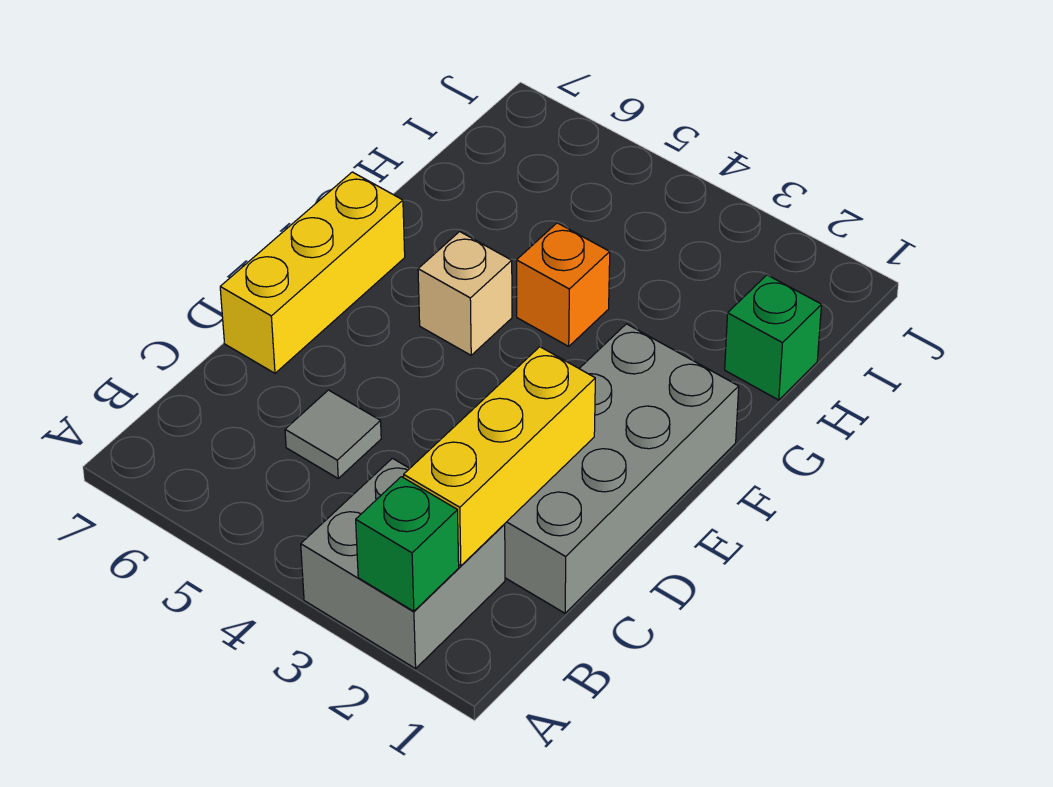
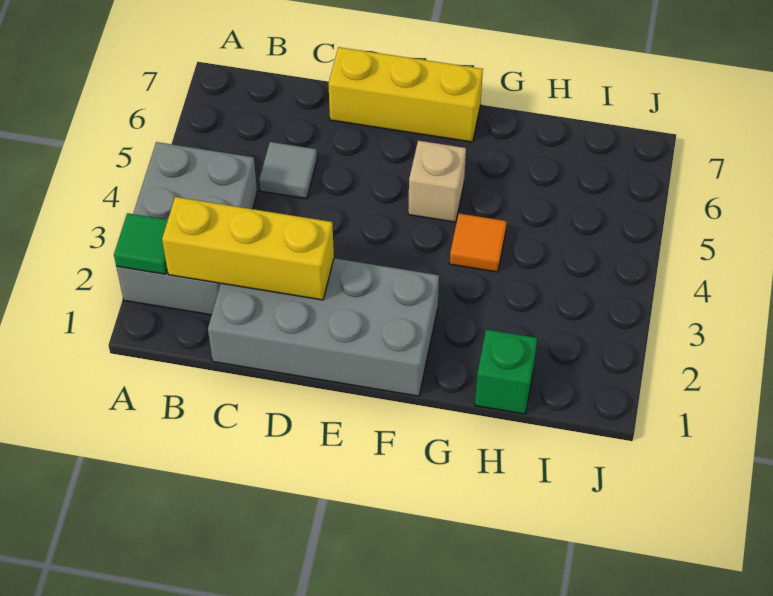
grey brick A2:B3 level 1 -> grey brick A2:B4 level 1
green brick A2 level 2 -> green tile A2 level 2
orange brick G4 level 1 -> orange tile G4 level 1

